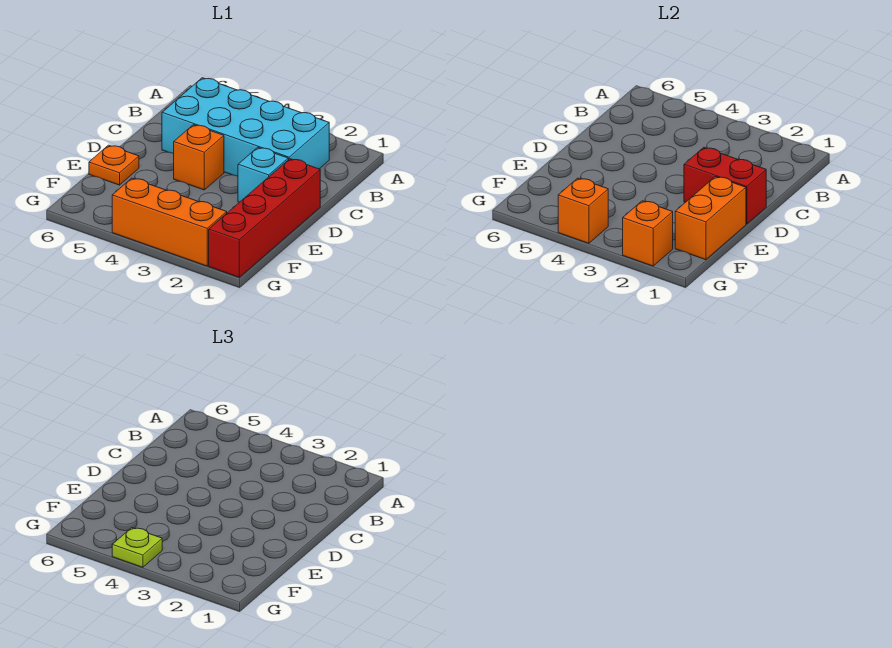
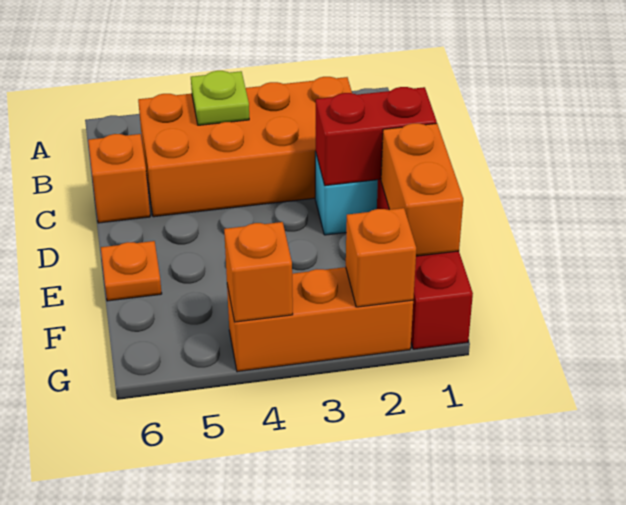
cyan brick B2:C5 level 1 -> orange brick B2:C5 level 1
orange brick D4 level 1 -> orange brick C6 level 1
lime plate G4 level 3 -> lime plate B4 level 2

